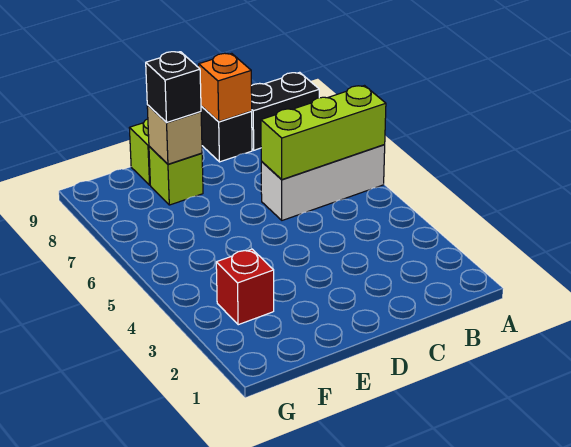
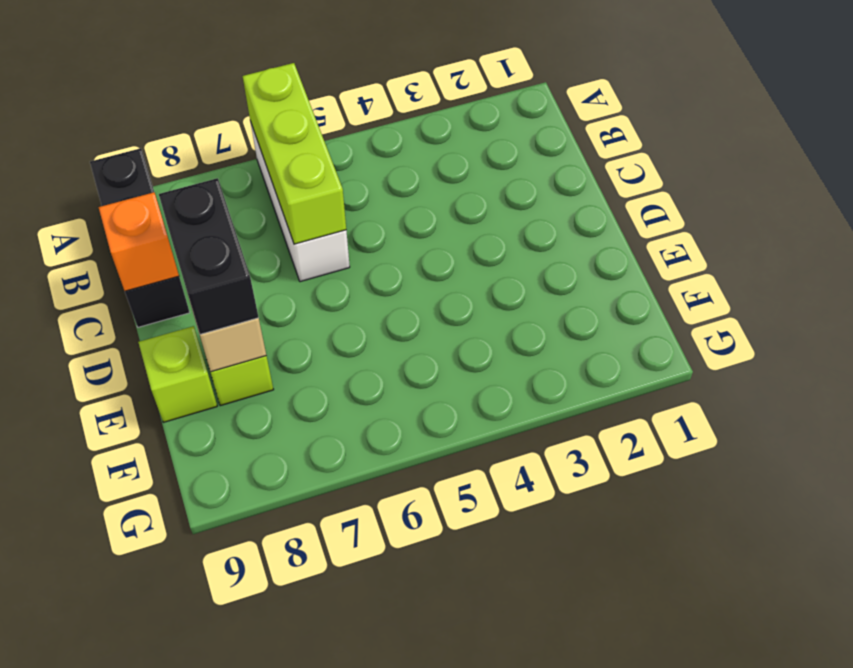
black brick E8 level 3 -> black brick D8:E8 level 3
red brick F3 level 1 -> none

